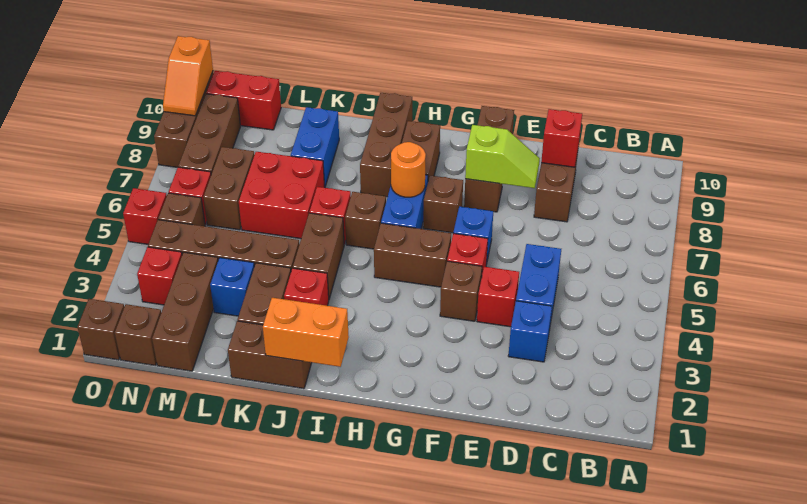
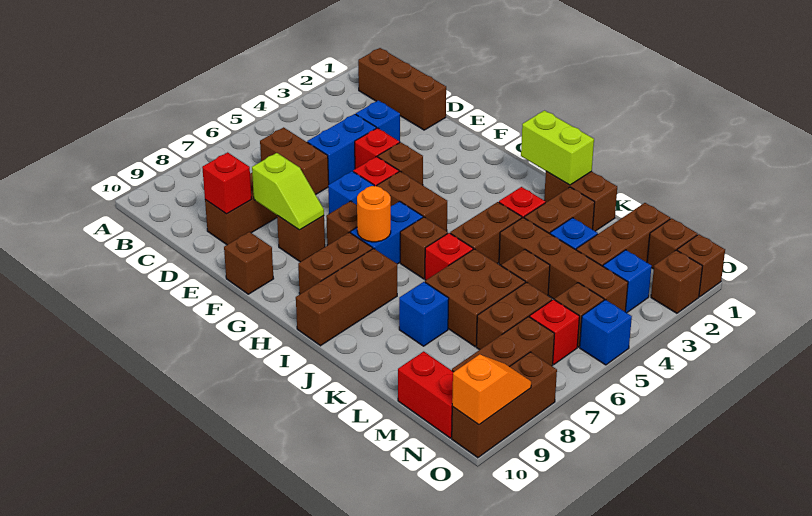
none -> brown brick B1:D1 level 1
none -> brown brick C6:D6 level 1
lime slope E8:F8 level 2 top F -> lime slope E8:F8 level 2 top E
orange brick I1:J1 level 2 -> lime brick I1:J1 level 2
red brick K6:L7 level 1 -> brown brick K6:L7 level 1
blue brick K8:K9 level 1 -> blue brick K8 level 1
none -> brown brick L5 level 1
red brick N3 level 1 -> blue brick N3 level 1
none -> brown brick O2 level 1
red brick O5 level 1 -> blue brick O5 level 1

